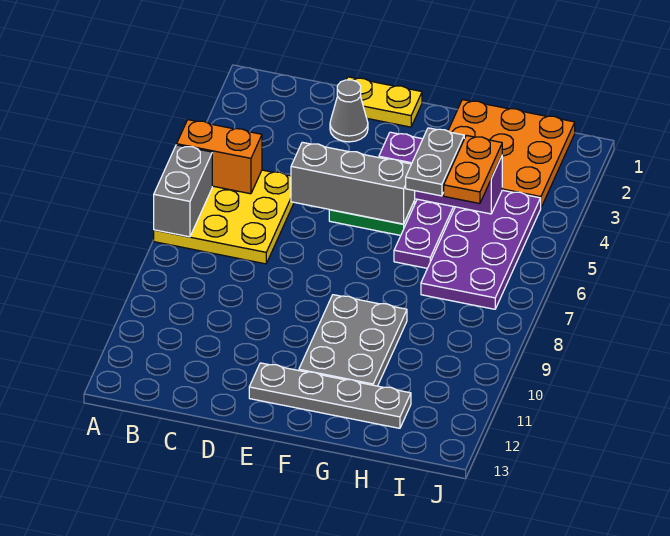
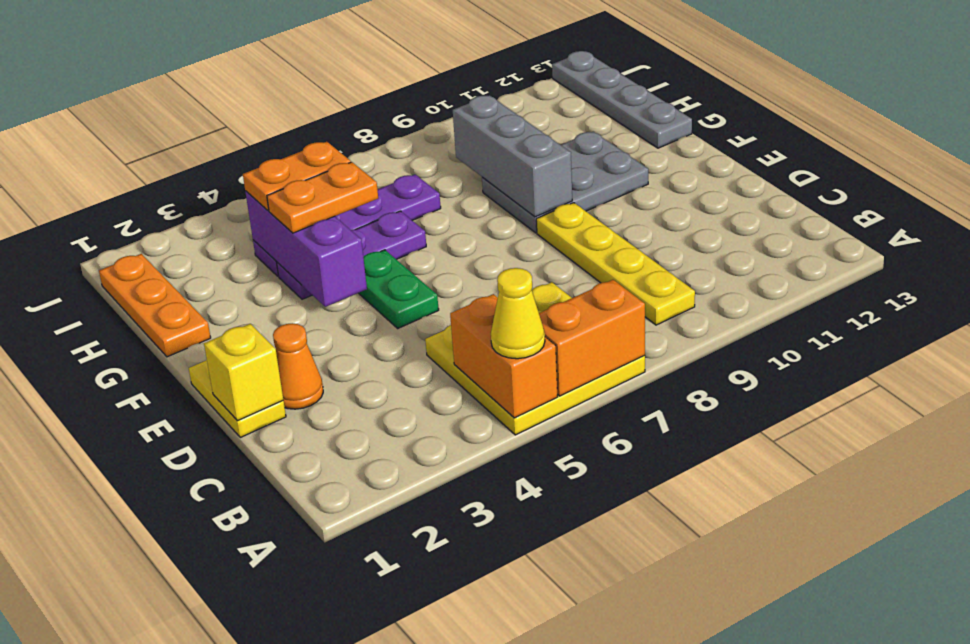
none -> yellow cone A5 level 3
grey brick A6:A7 level 2 -> orange brick A6:A7 level 2
none -> yellow plate B9:E9 level 1
none -> yellow brick D1 level 2
grey cone D2 level 1 -> orange cone D2 level 1
grey brick D5:F5 level 2 -> grey brick F9:H9 level 2
grey plate E12:H12 level 1 -> grey plate G13:J13 level 1
orange plate G1:I3 level 1 -> orange plate G1:I1 level 1
grey plate G4:G5 level 3 -> orange plate G4:G5 level 3
purple plate H4:I7 level 1 -> purple plate H4:H7 level 1

